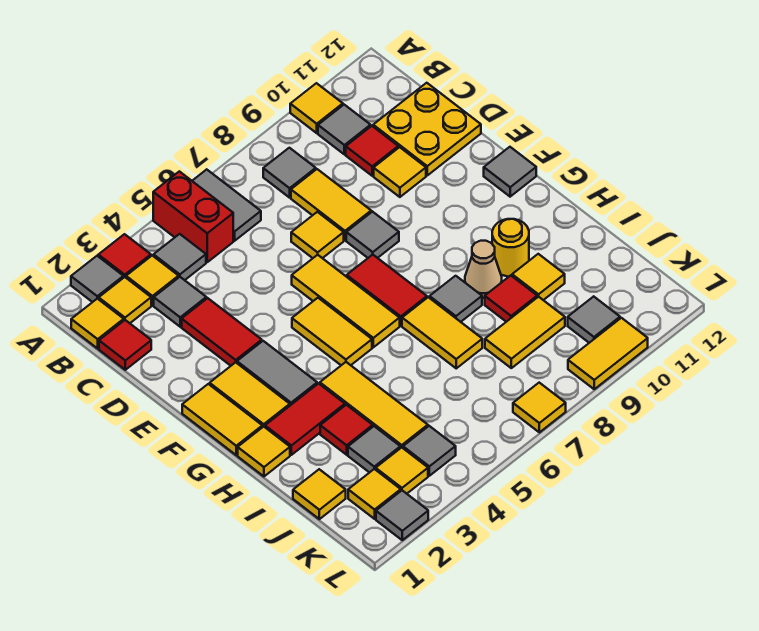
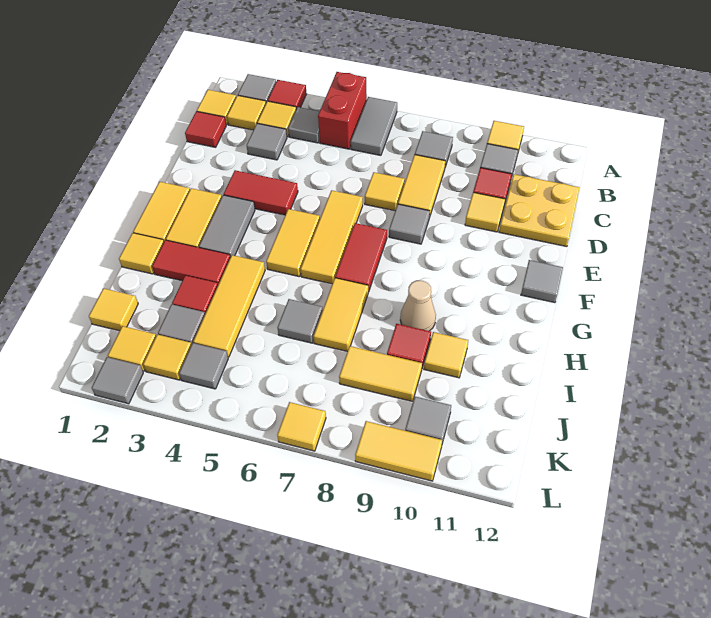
red tile D3:E3 level 1 -> red tile E3:E4 level 1
grey tile H8 level 1 -> grey tile I6 level 1
yellow round brick H10 level 1 -> none

